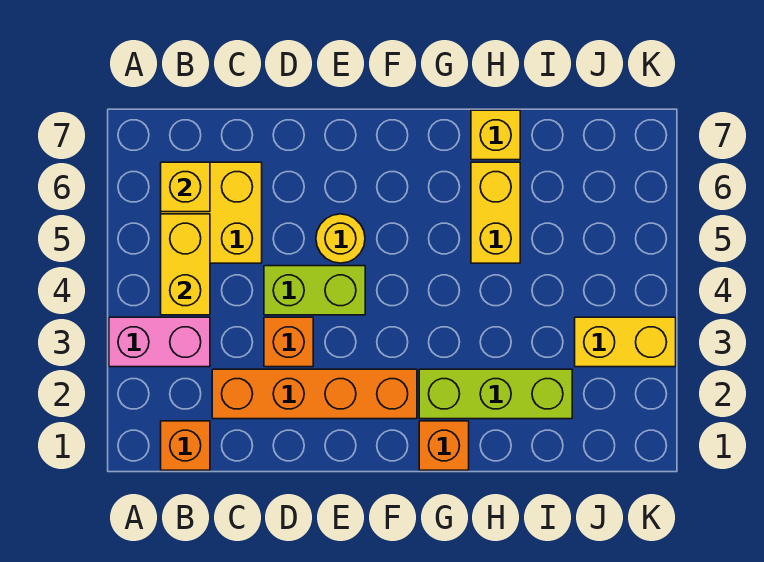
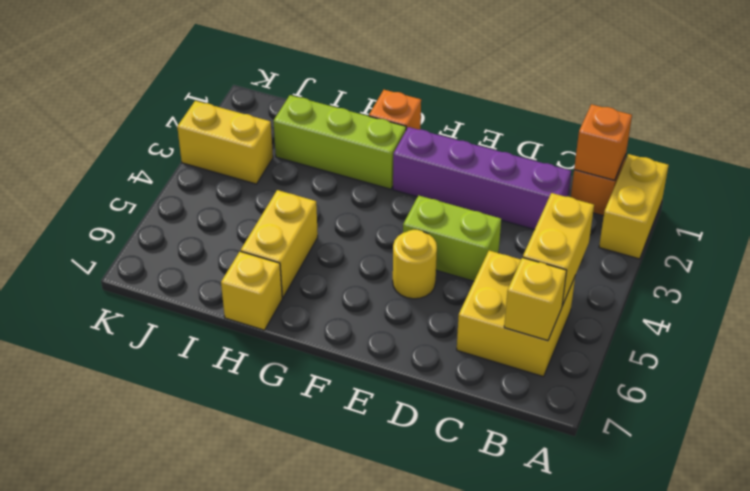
none -> yellow brick A1:A2 level 1
pink brick A3:B3 level 1 -> none
orange brick C2:F2 level 1 -> purple brick C2:F2 level 1
orange brick D3 level 1 -> orange brick B1 level 2

